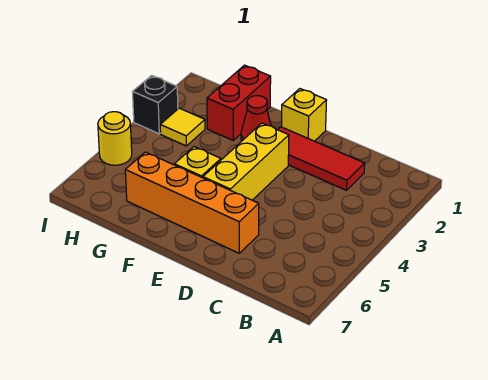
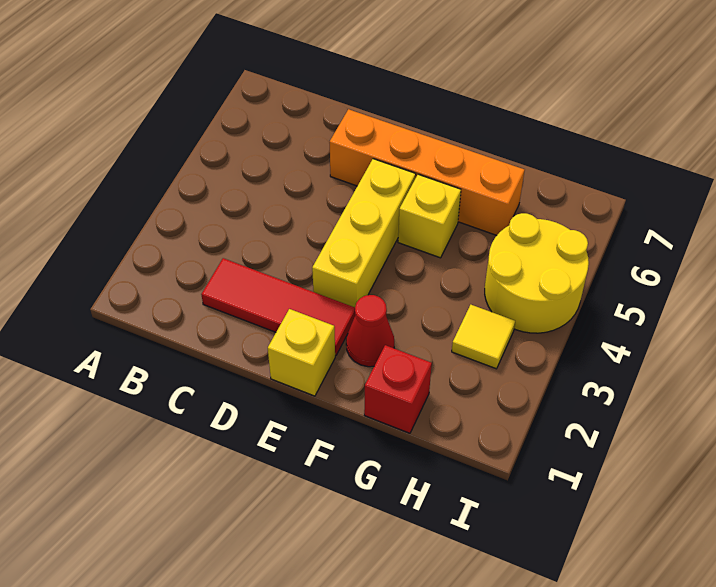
red brick G1:G2 level 1 -> red brick G1 level 1
black brick I3 level 1 -> none
yellow round brick I5 level 1 -> yellow round brick H4:I5 level 1

